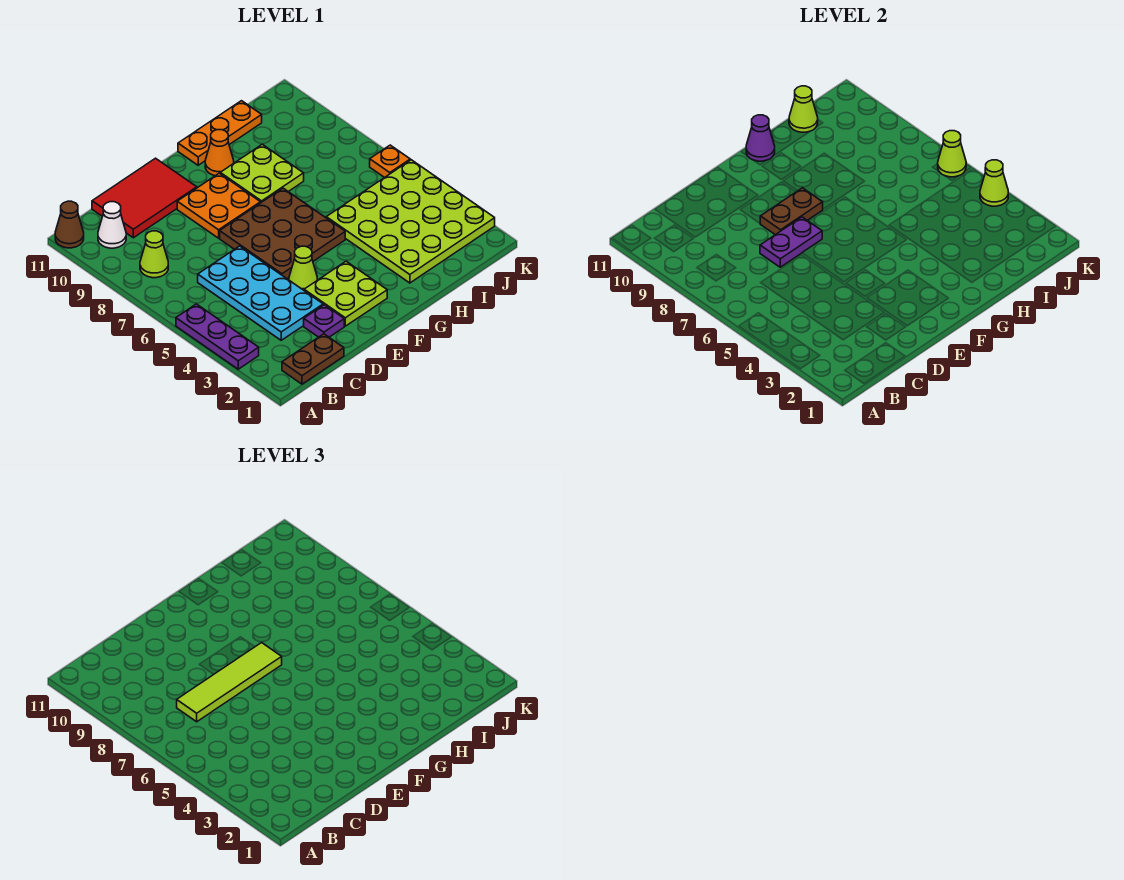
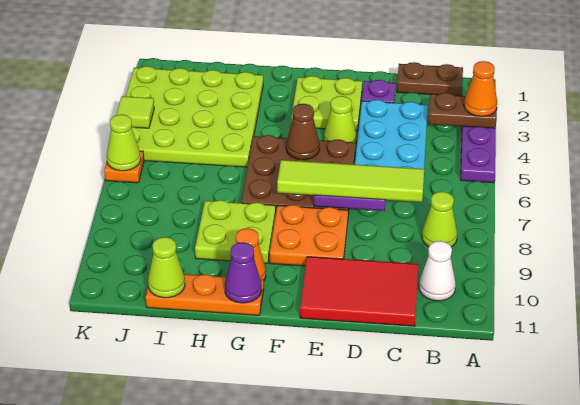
none -> orange cone A3 level 3
brown cone A11 level 1 -> brown cone F5 level 2
brown plate E8:F8 level 2 -> brown plate A3:B3 level 2
lime cone K4 level 2 -> lime tile K4 level 2

